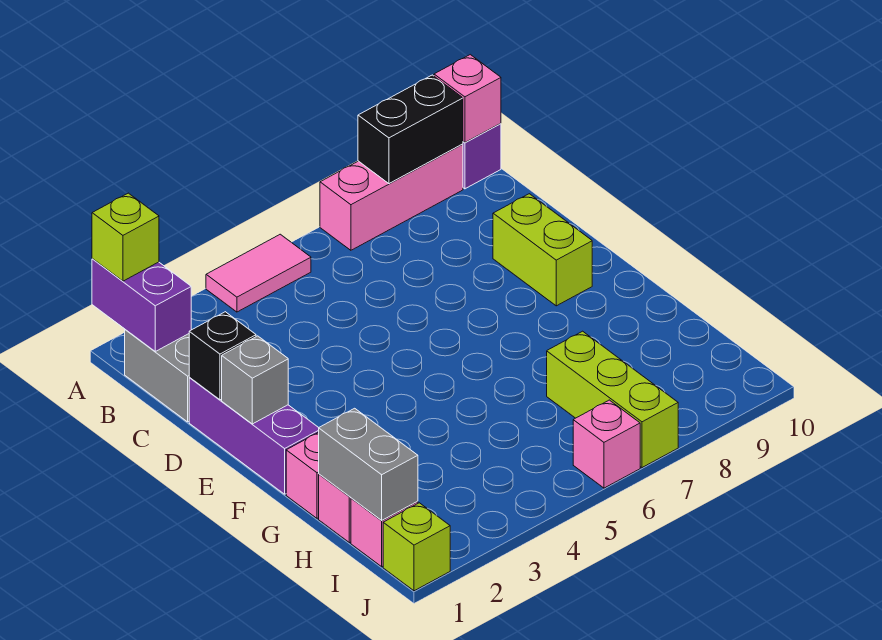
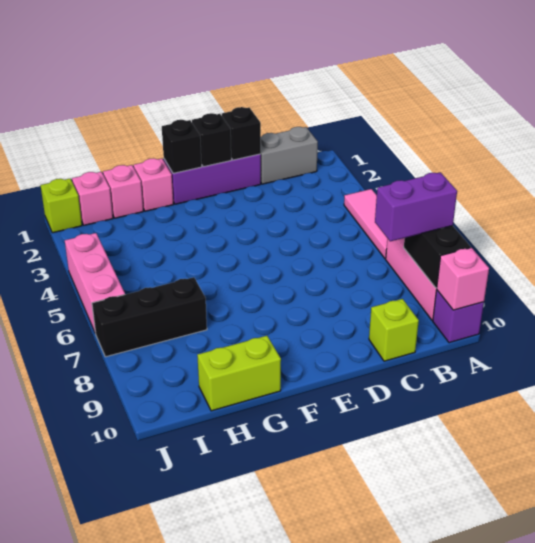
purple brick A1:B1 level 2 -> purple brick A8:B8 level 3
lime brick A1 level 3 -> lime brick C10 level 1
pink tile A4:A5 level 1 -> pink tile A4:A6 level 1
lime brick D9:E9 level 1 -> lime brick G10:H10 level 1
grey brick E1 level 2 -> black brick E1 level 2
none -> black brick F1 level 2
grey brick H1:I1 level 2 -> none
lime brick H7:J7 level 1 -> black brick H7:J7 level 1
pink brick J6 level 1 -> pink brick J4:J6 level 1

